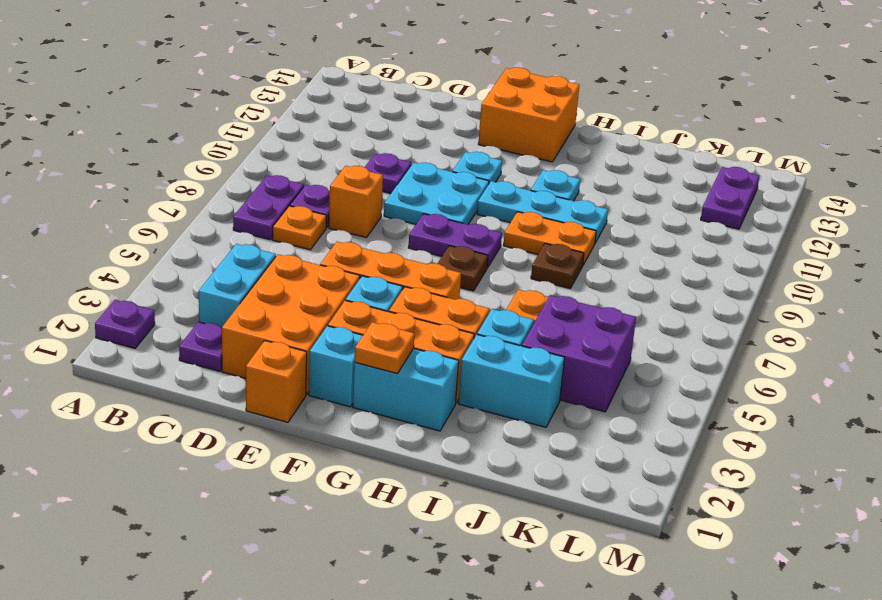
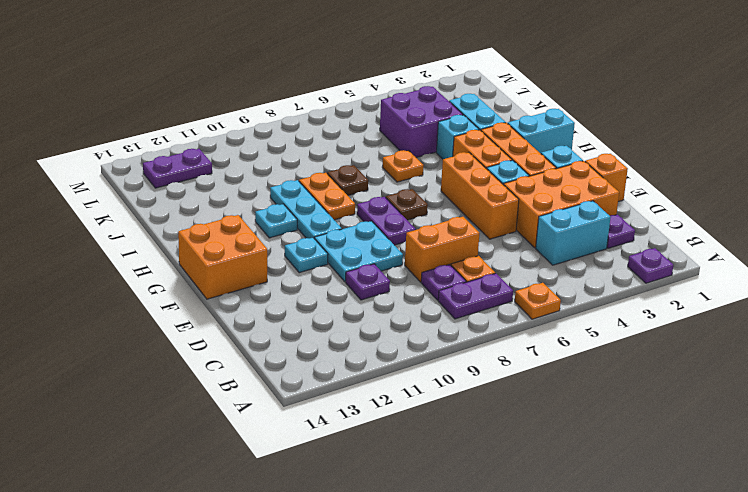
orange brick D8 level 1 -> orange brick D7:D8 level 1
cyan brick G2:H2 level 1 -> cyan brick H1:H2 level 1
orange plate G2 level 2 -> orange plate A6 level 1

